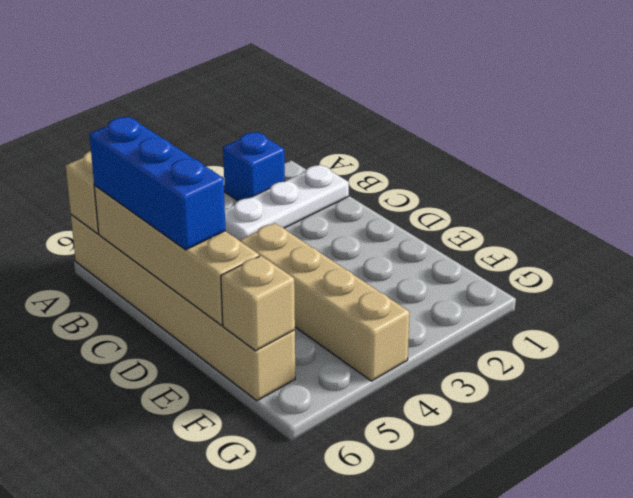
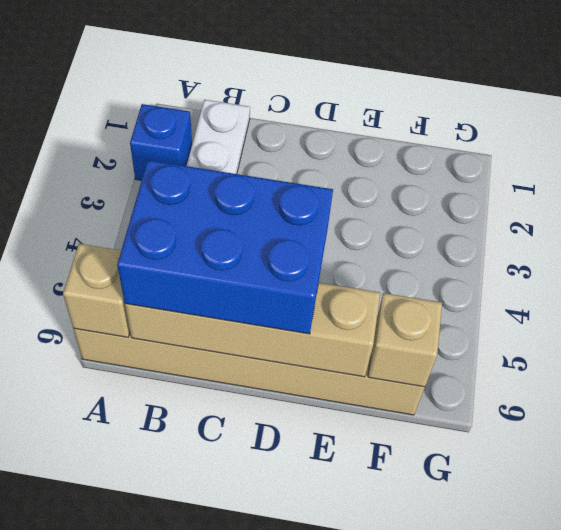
blue brick B6:D6 level 3 -> blue brick B5:D6 level 3
tan brick D4:G4 level 1 -> none

